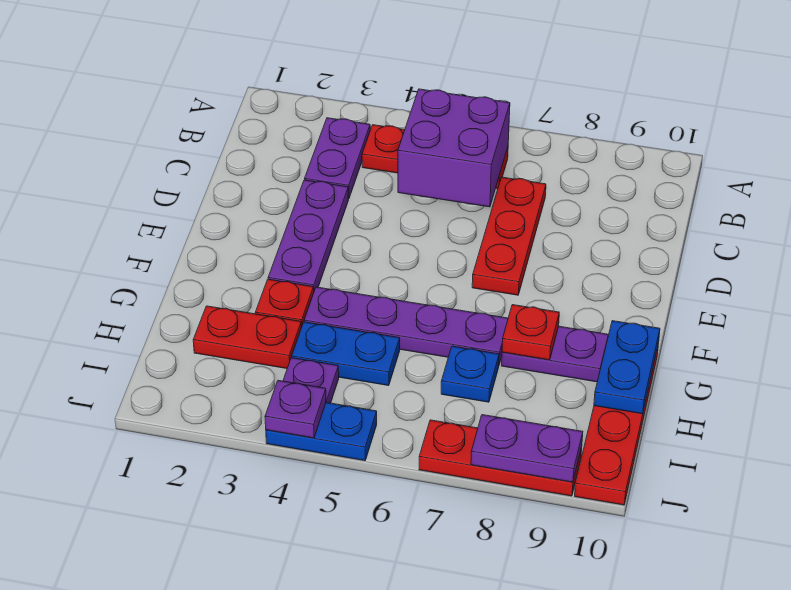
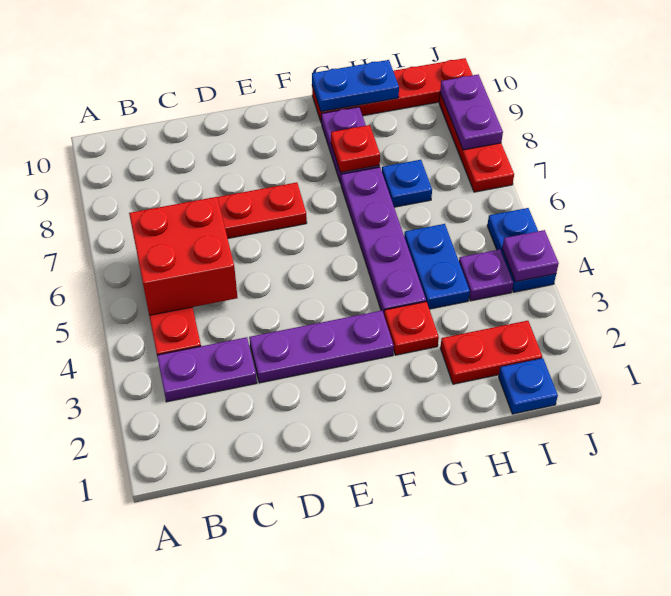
purple brick B5:C6 level 2 -> red brick B5:C6 level 2
red plate H2:H3 level 1 -> red plate H2:I2 level 1
none -> blue plate I1 level 1

